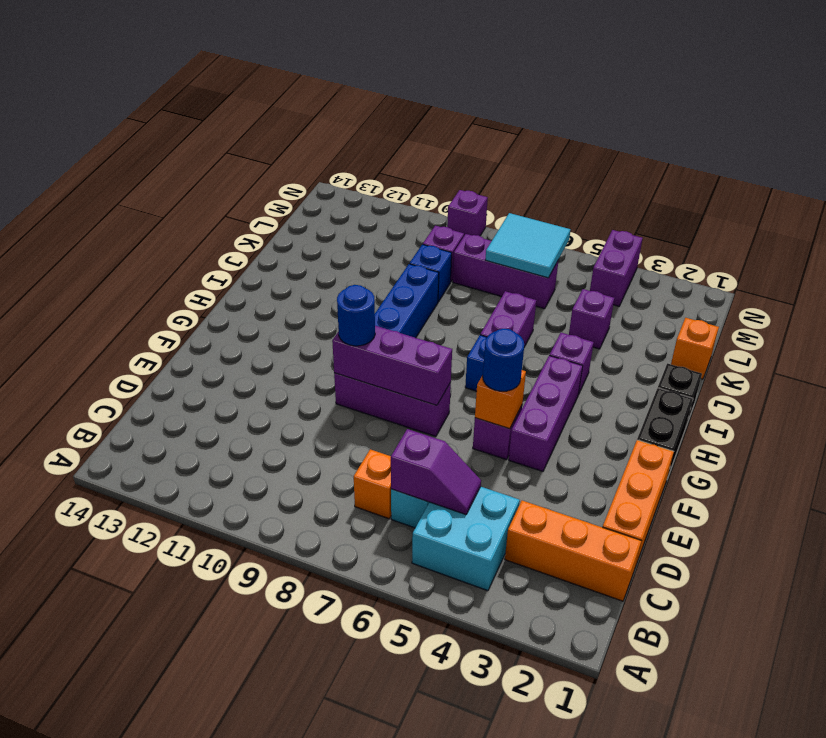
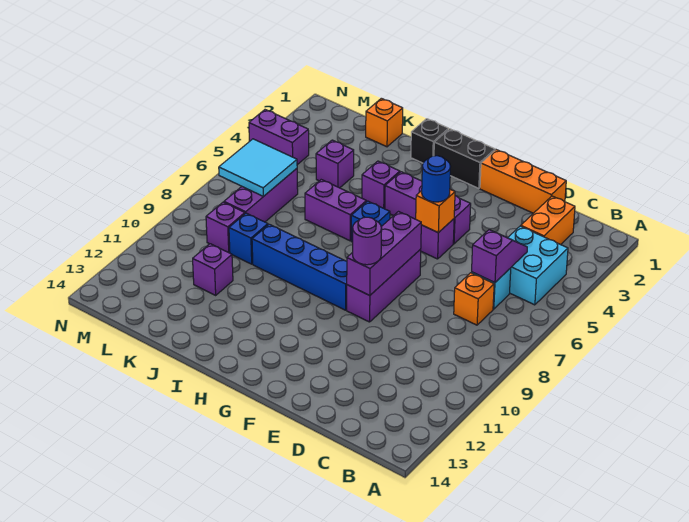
orange brick C1:C3 level 1 -> orange brick C2:C3 level 1
blue round brick F9 level 3 -> purple round brick F9 level 3
purple brick N9 level 1 -> purple brick K11 level 1

